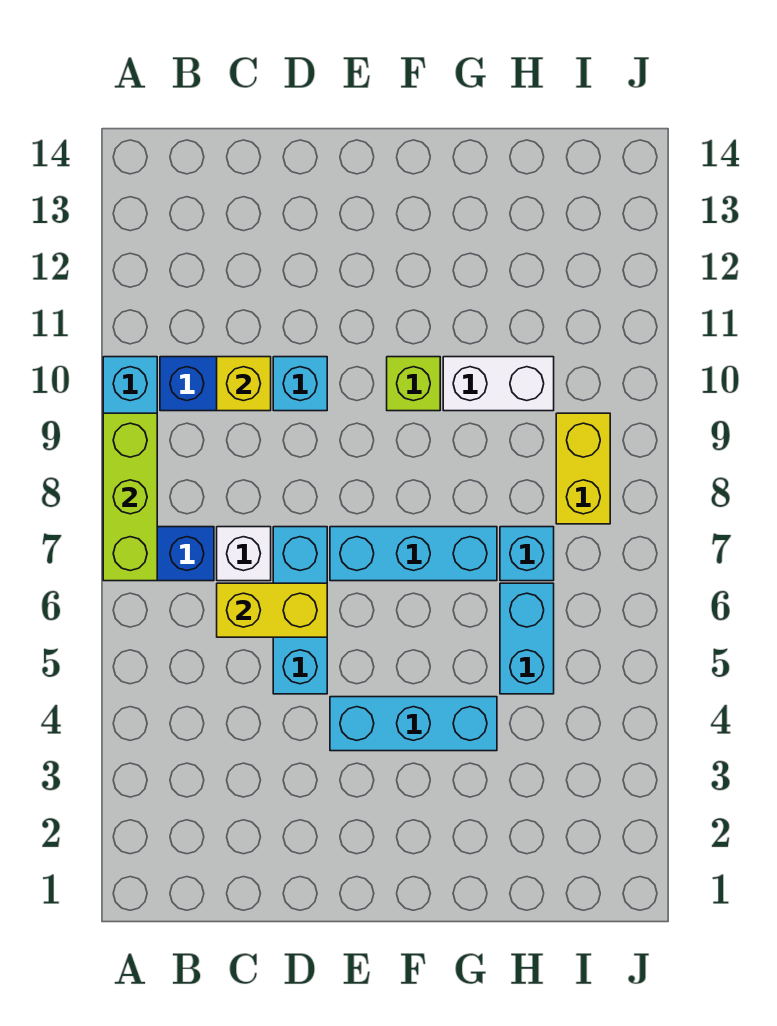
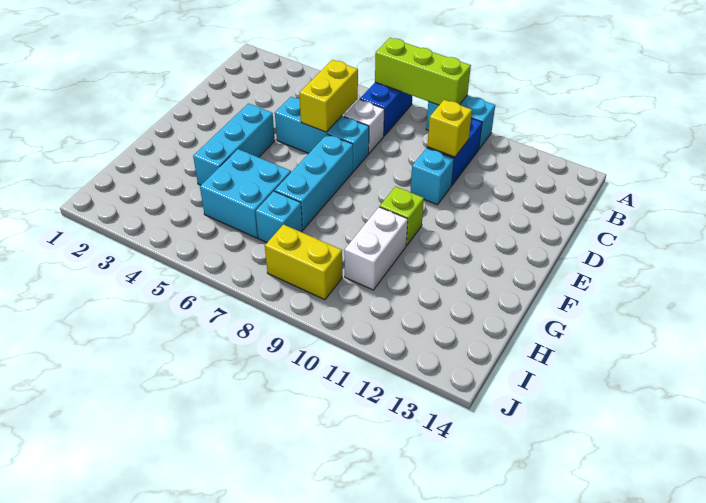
cyan brick H5:H6 level 1 -> cyan brick G5:H6 level 1

